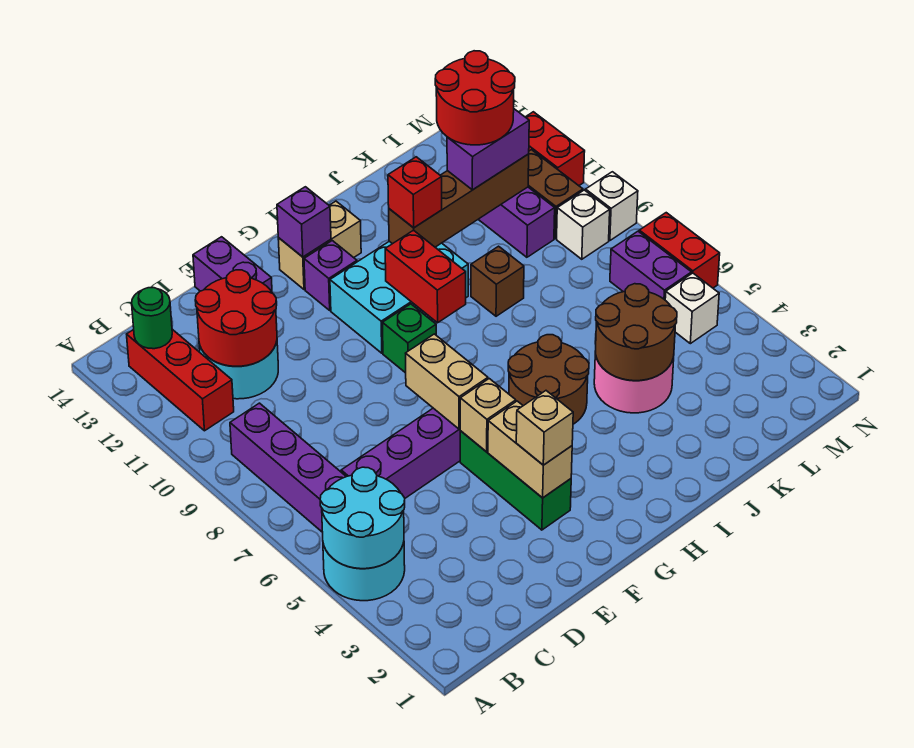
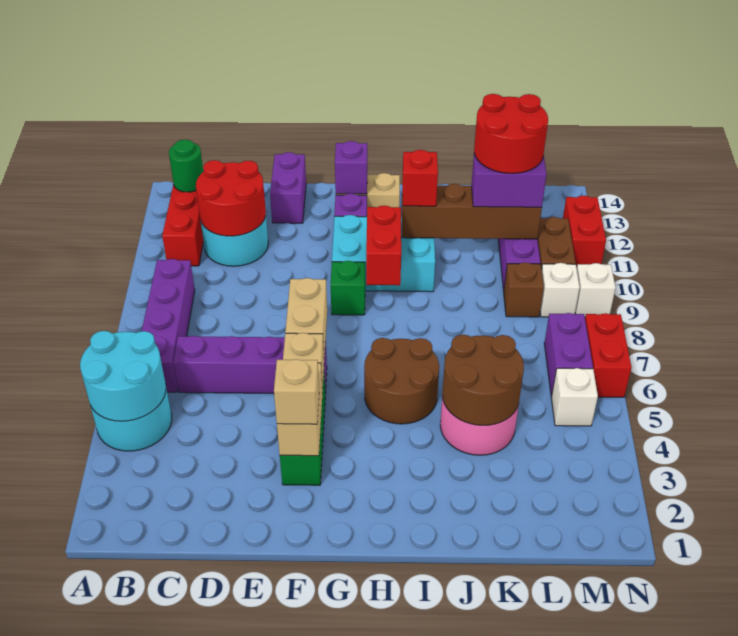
brown brick J9 level 1 -> brown brick L9 level 1

